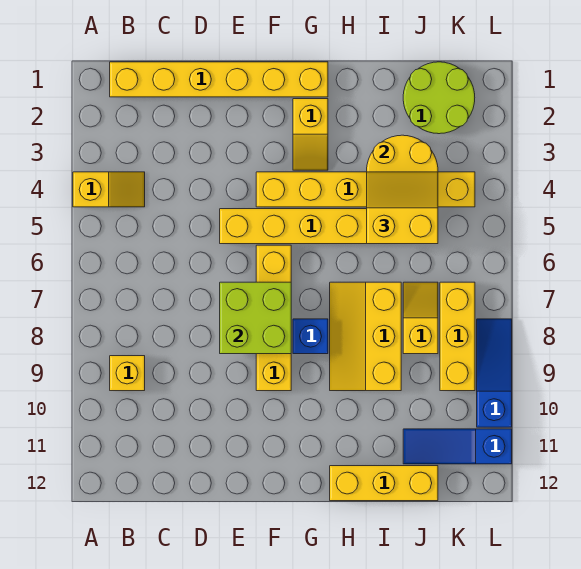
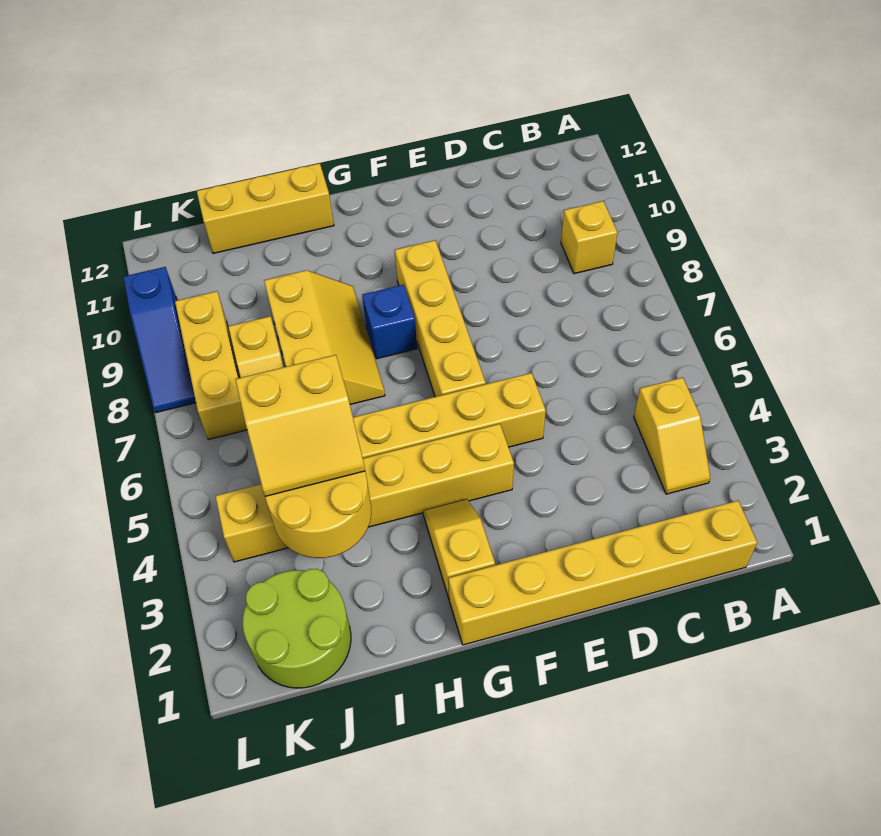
yellow slope A4:B4 level 1 top A -> yellow slope B3:B4 level 1 top 4
lime brick E7:F8 level 2 -> none
blue slope J11:L11 level 1 top L -> none

